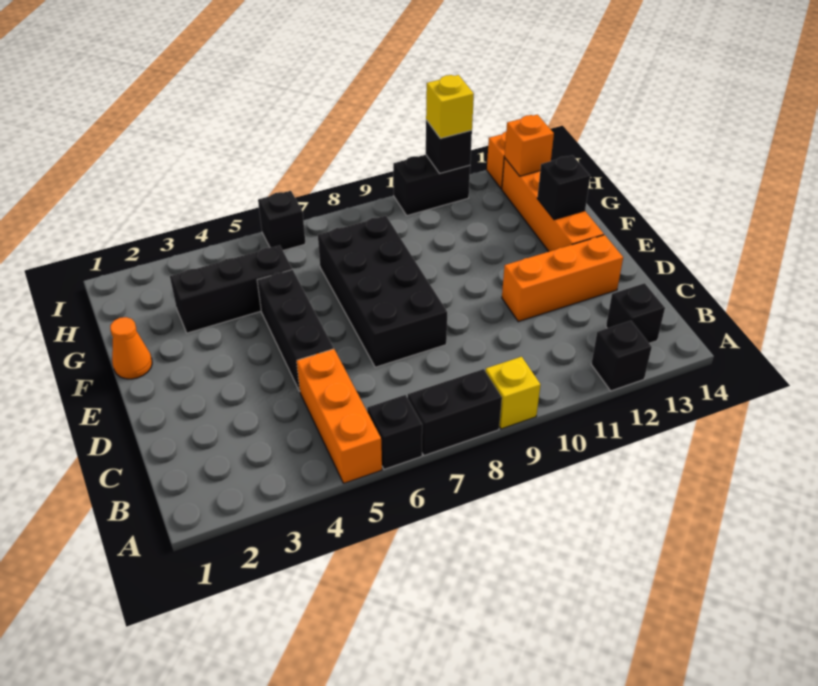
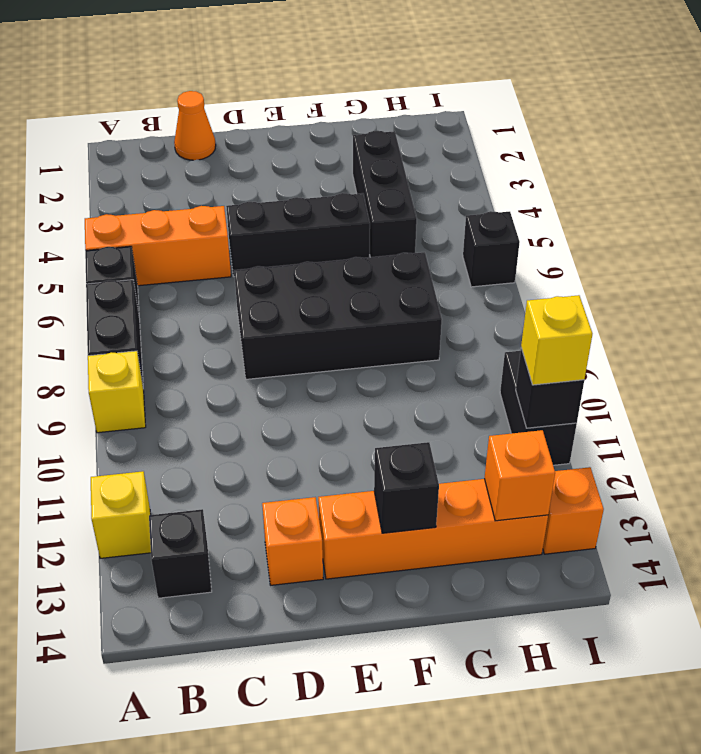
black brick A12 level 1 -> yellow brick A12 level 1
orange brick D11:D13 level 1 -> orange brick D13 level 1
orange cone F1 level 1 -> orange cone C1 level 1

